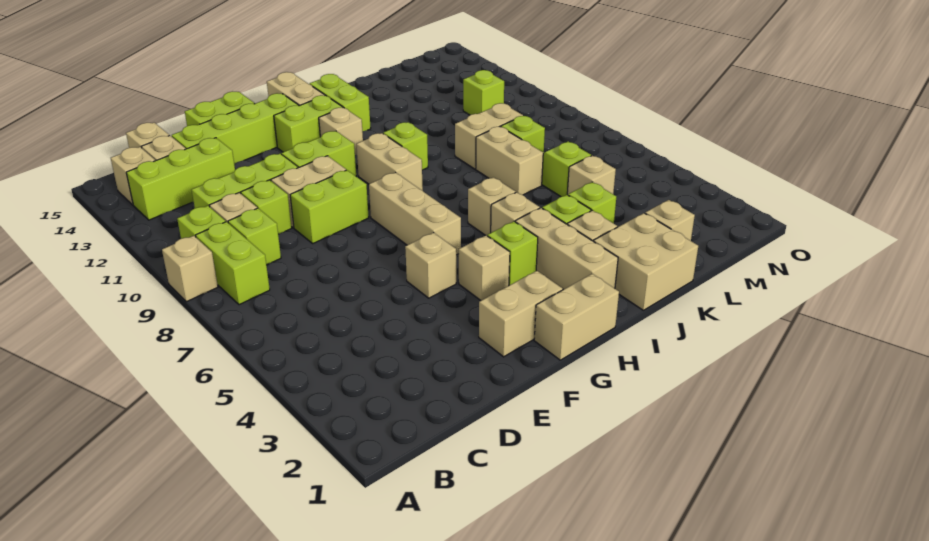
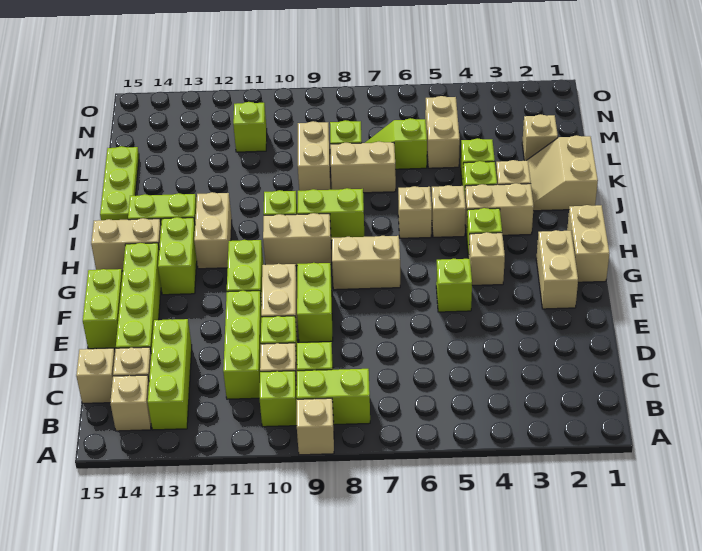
tan brick F5 level 1 -> lime brick F5 level 1
tan brick G6:G8 level 1 -> tan brick G7:G8 level 1
tan brick H12 level 1 -> tan brick H12:I12 level 1
tan brick I2:I4 level 1 -> tan brick I3:I4 level 1
none -> lime brick I8:I9 level 1
tan brick J1:K2 level 1 -> tan slope J1:K2 level 1 top 1
none -> lime plate J15:L15 level 1
tan brick L5 level 1 -> tan brick L5:M5 level 1

